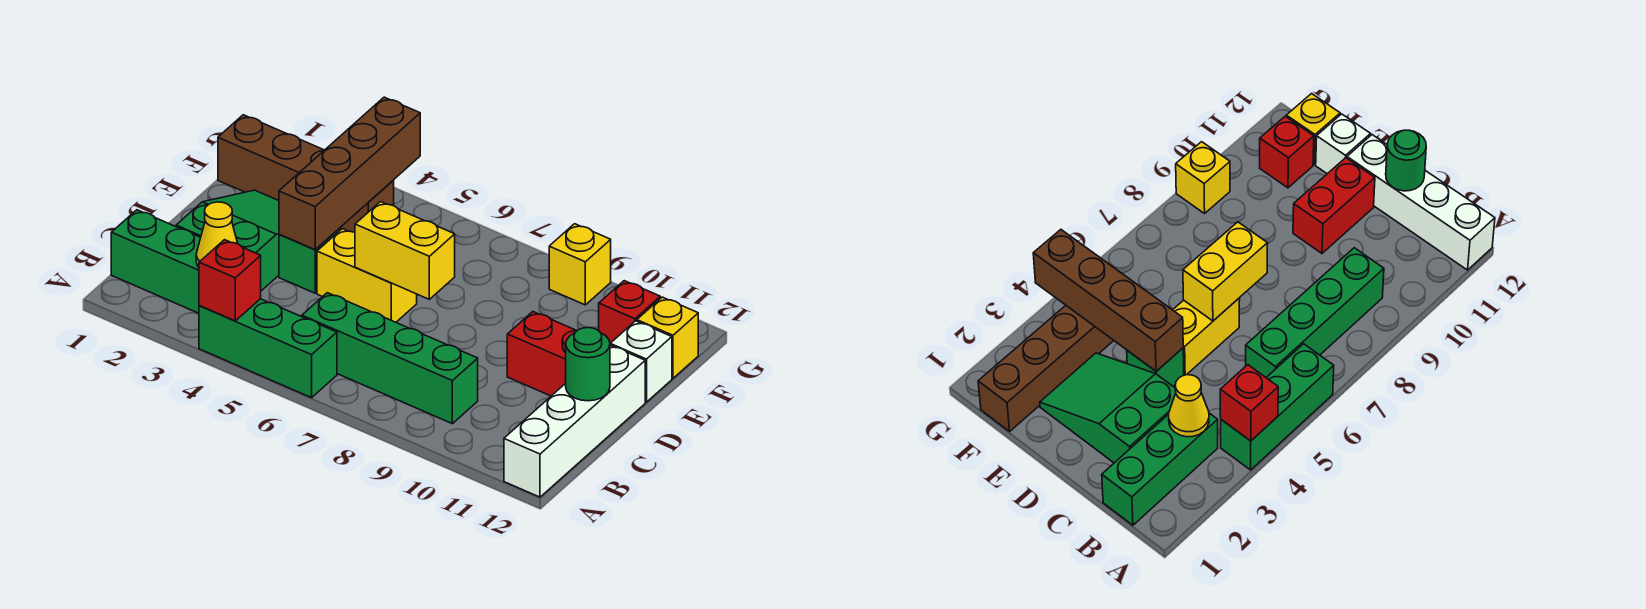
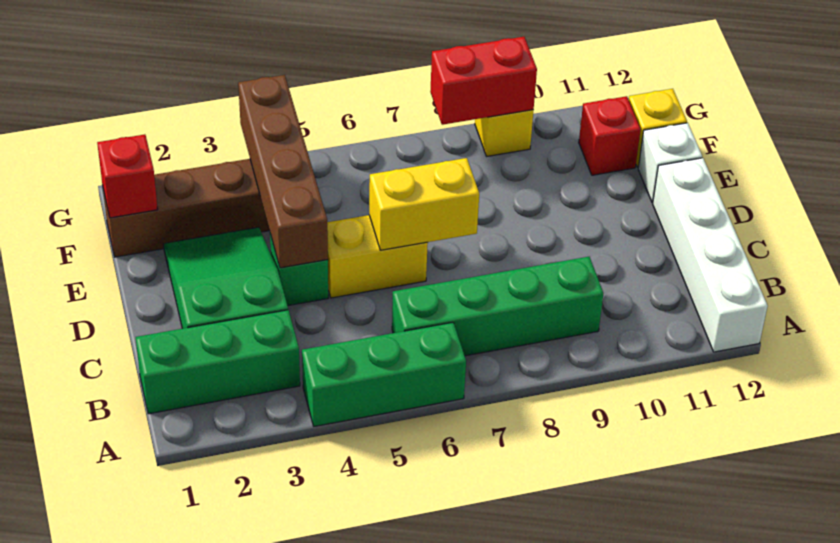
red brick A4 level 2 -> red brick F1 level 2
yellow cone B3 level 2 -> none
green round brick C12 level 2 -> none
red brick D10:D11 level 1 -> red brick G8:G9 level 2

